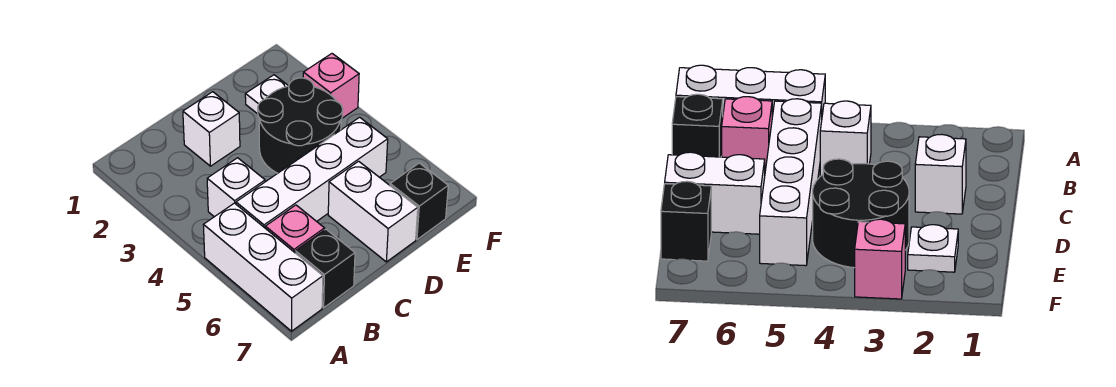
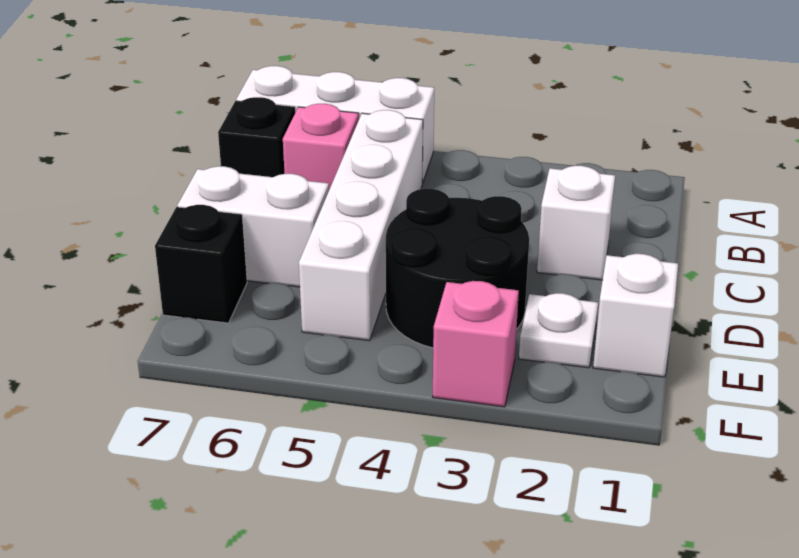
white brick B4 level 1 -> white brick E1 level 1

